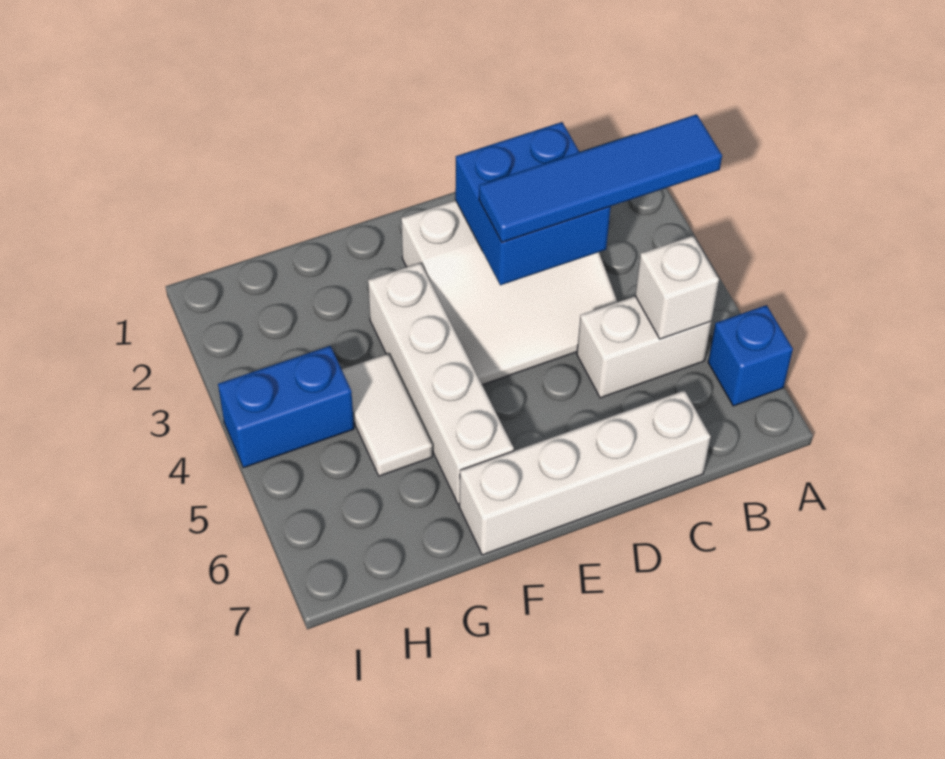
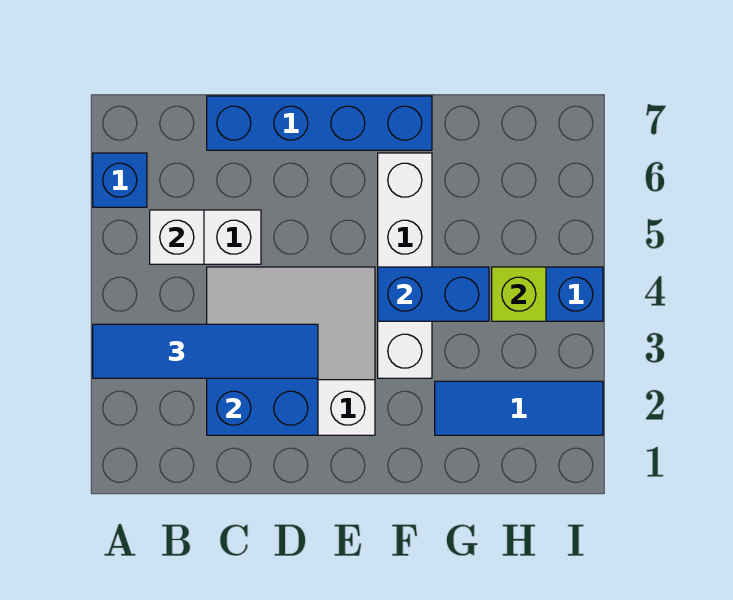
white brick C7:F7 level 1 -> blue brick C7:F7 level 1
none -> blue brick F4:G4 level 2
none -> blue tile G2:I2 level 1
white tile G4:G5 level 1 -> none
none -> lime brick H4 level 2

